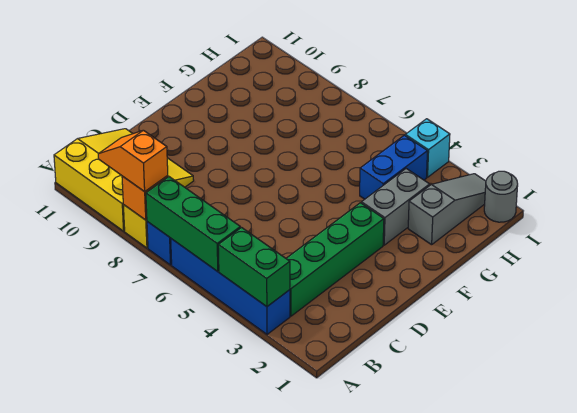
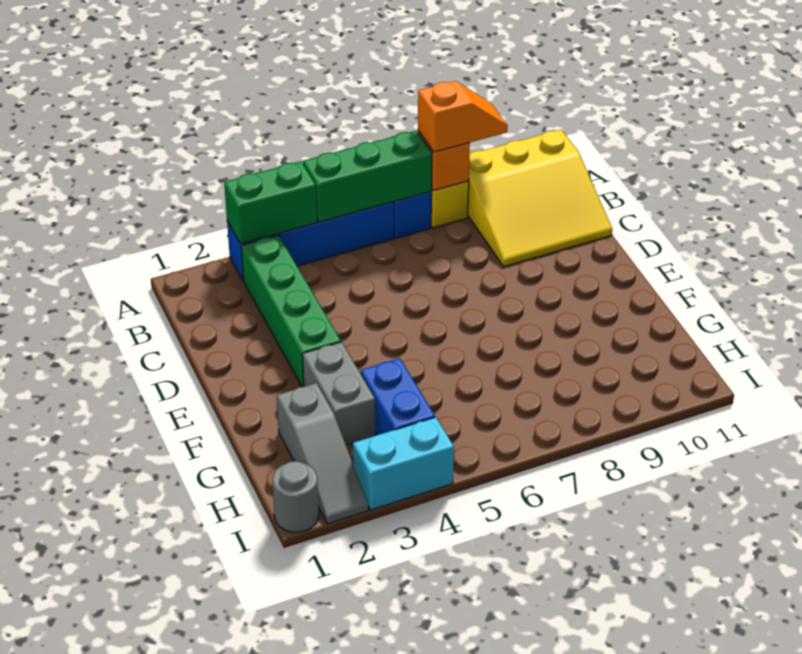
cyan brick I4 level 1 -> cyan brick I3:I4 level 1

